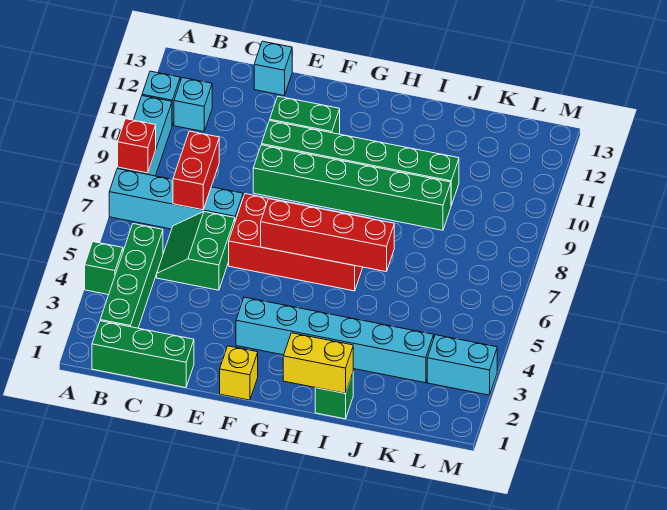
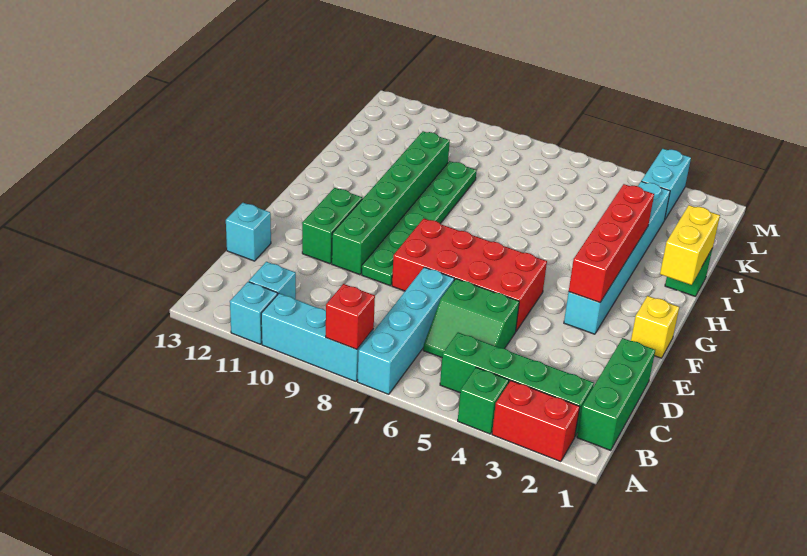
red brick C7:C8 level 2 -> red brick A2:A3 level 1
red brick E6:H7 level 1 -> red brick E5:F8 level 1
green brick E9:J9 level 1 -> green plate E9:J9 level 1
red brick F6:I6 level 2 -> red brick F3:I3 level 2

